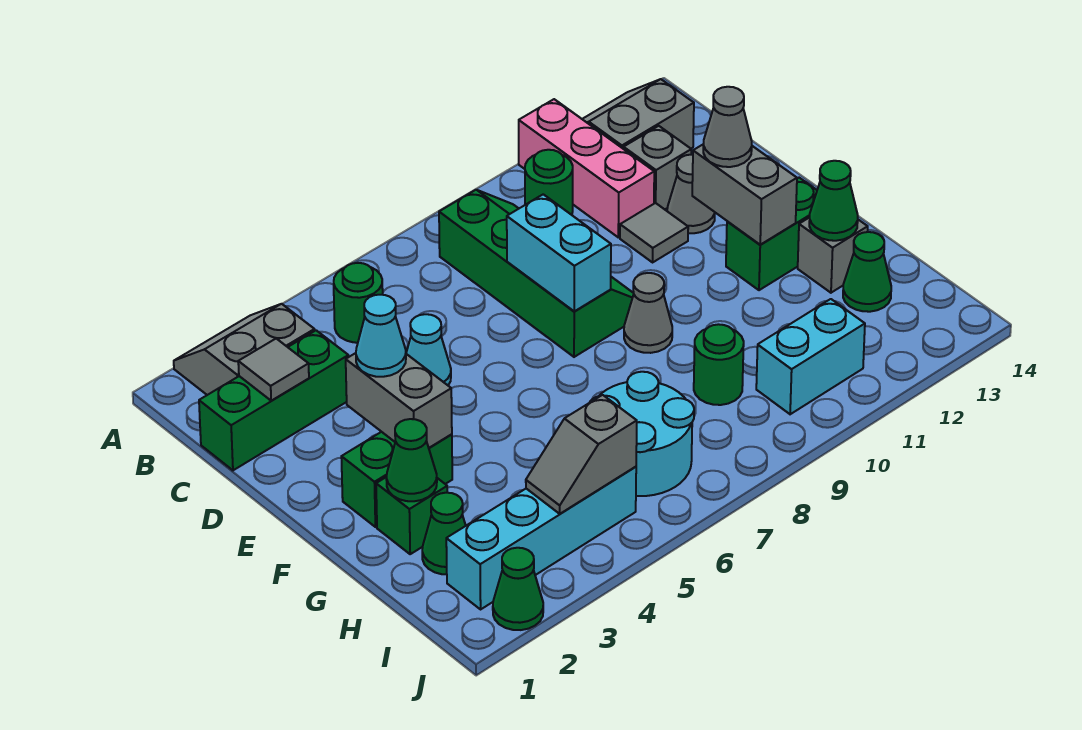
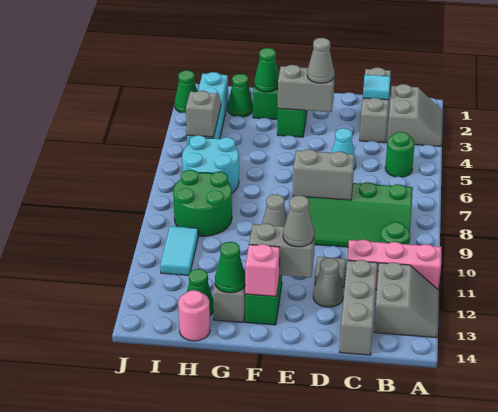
green brick C1:C3 level 1 -> grey brick C1:C3 level 1
grey tile C2 level 2 -> cyan tile C2 level 2
grey brick C12 level 1 -> grey brick C12:C14 level 1
cyan brick D8:E8 level 2 -> grey brick D8:E8 level 2
cyan cone E3 level 3 -> grey cone E3 level 3
none -> pink brick F13 level 2
green round brick H9 level 1 -> green round brick H8:I9 level 1
none -> pink round brick H14 level 1
cyan brick I10:I11 level 1 -> cyan tile I10:I11 level 1

